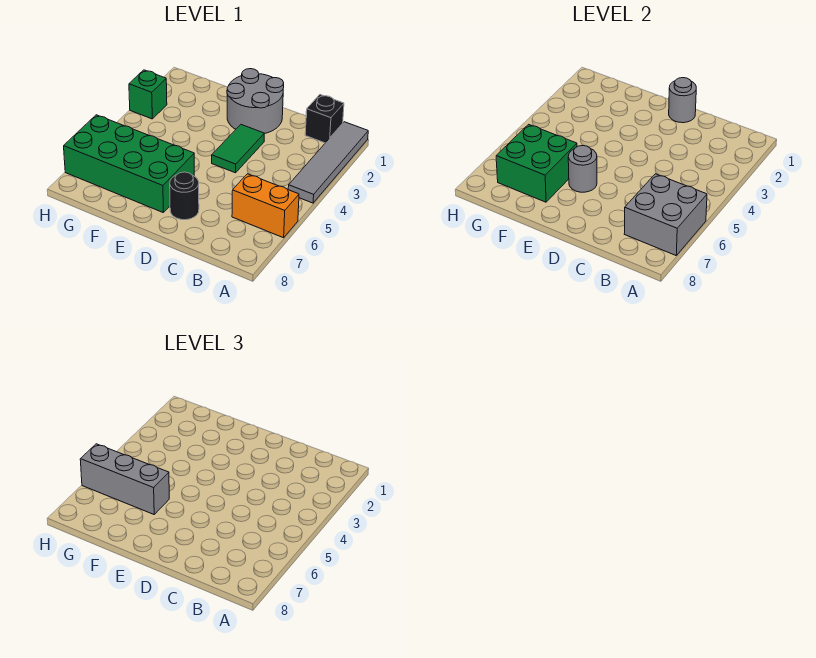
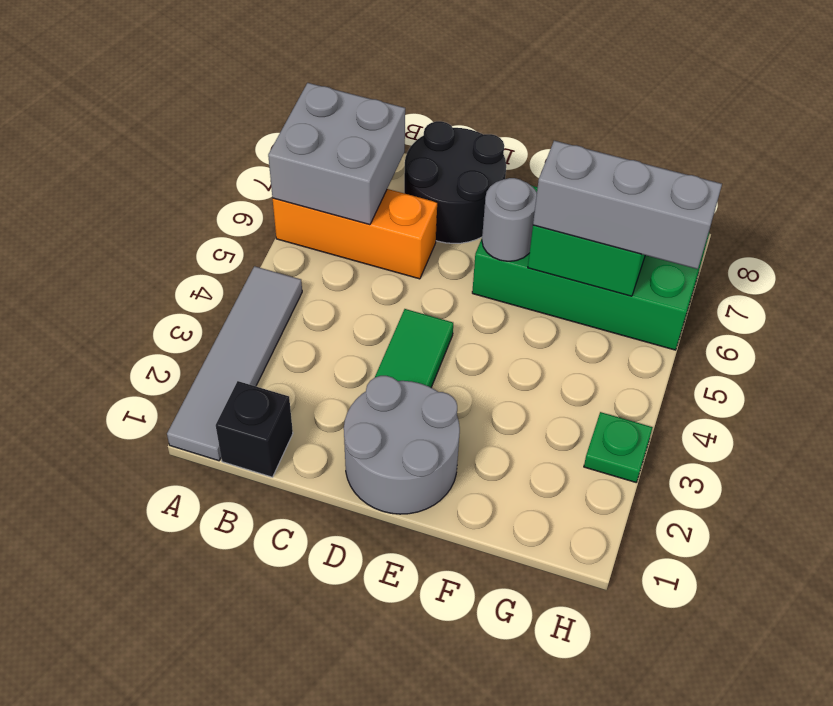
orange brick A6:B6 level 1 -> orange brick A6:C6 level 1
grey round brick D1 level 2 -> none
black round brick D7 level 1 -> black round brick C7:D8 level 1
green brick H3 level 1 -> green plate H3 level 1

